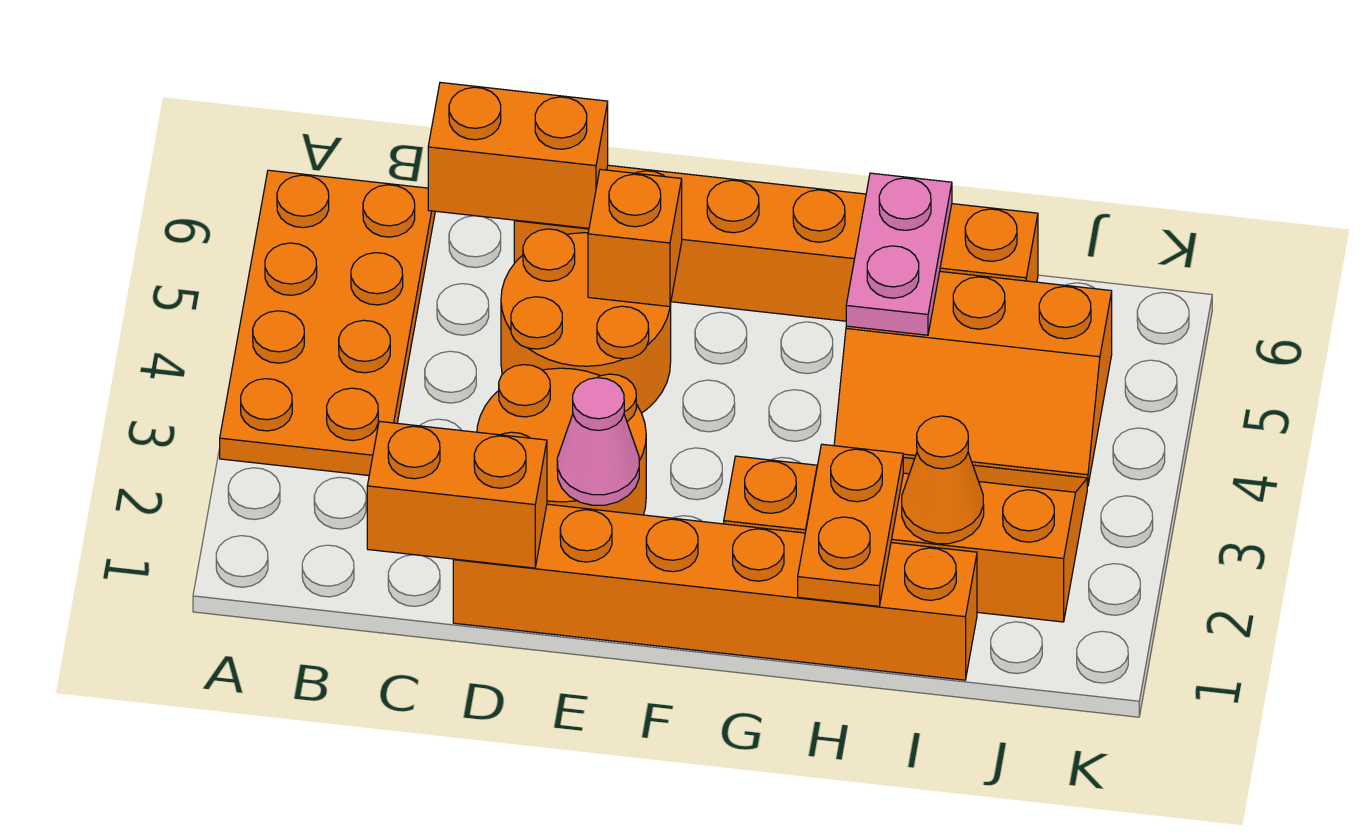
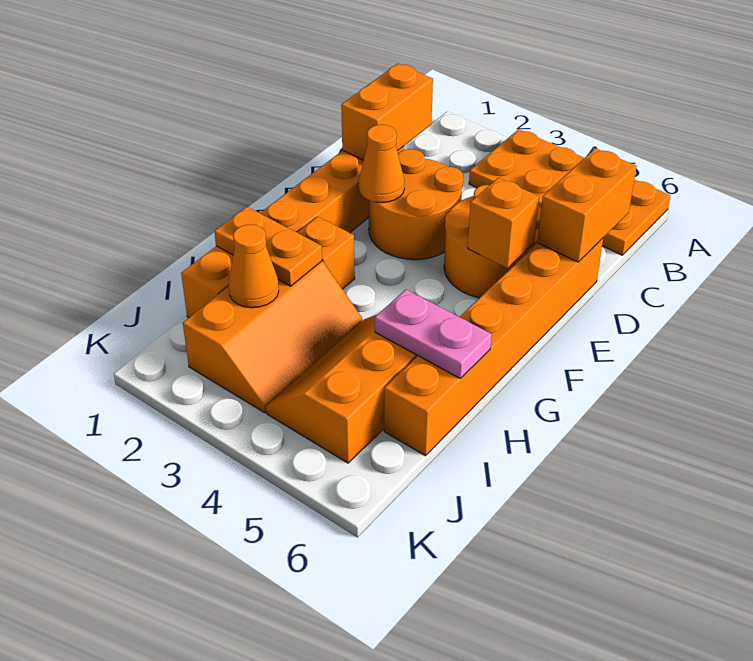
pink cone E2 level 2 -> orange cone E2 level 2

